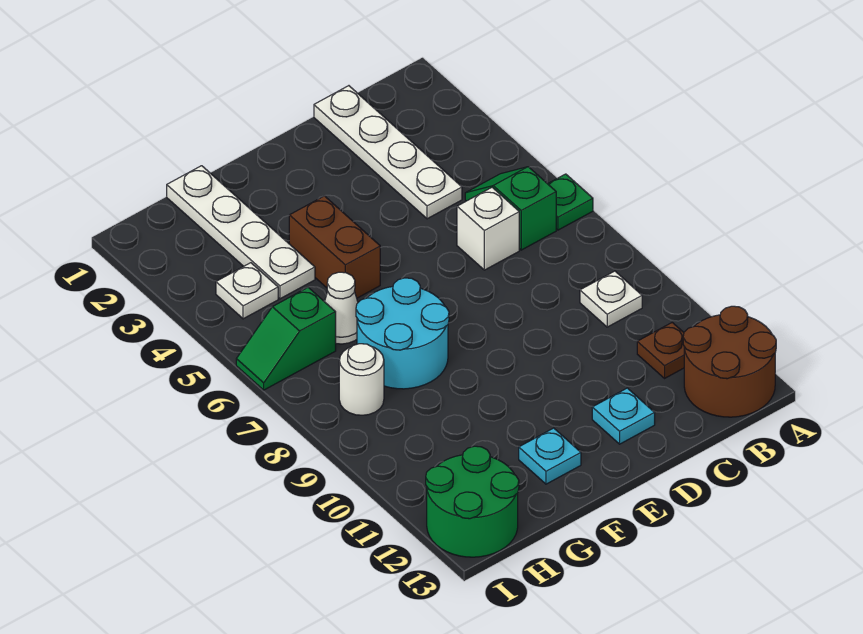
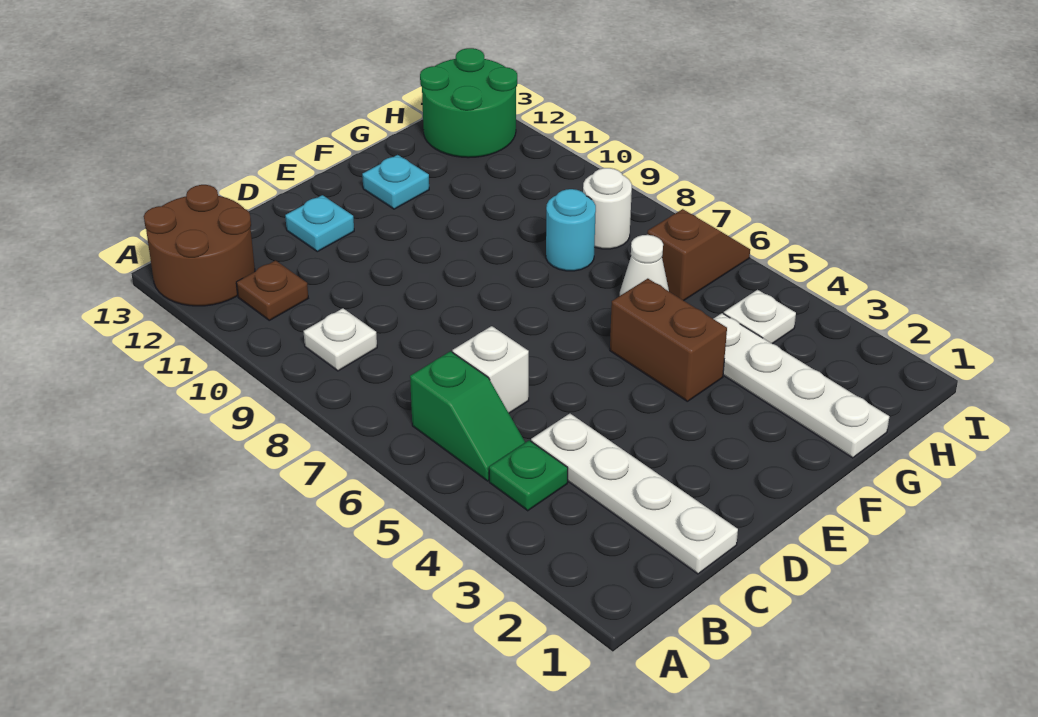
green plate A6 level 1 -> green plate B4 level 1
cyan round brick F7:G8 level 1 -> cyan round brick G8 level 1
green slope H6:I6 level 1 top H -> brown slope H6:I6 level 1 top H

